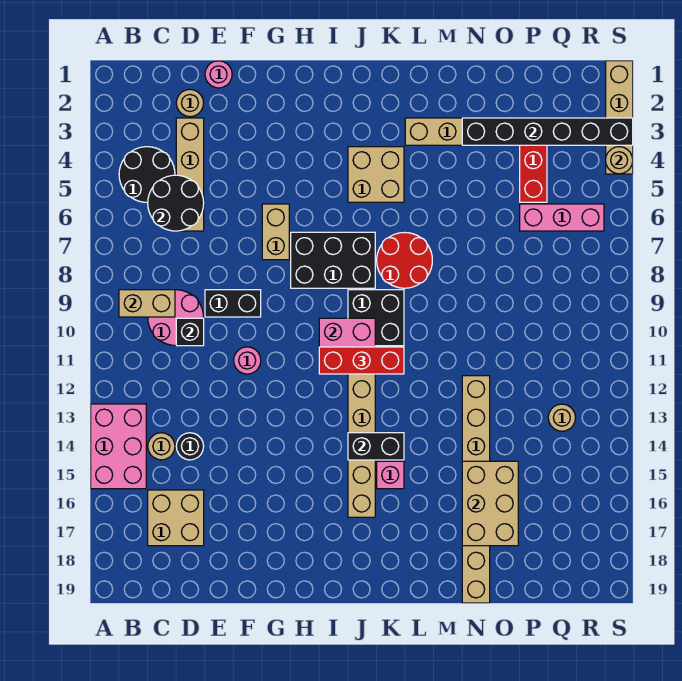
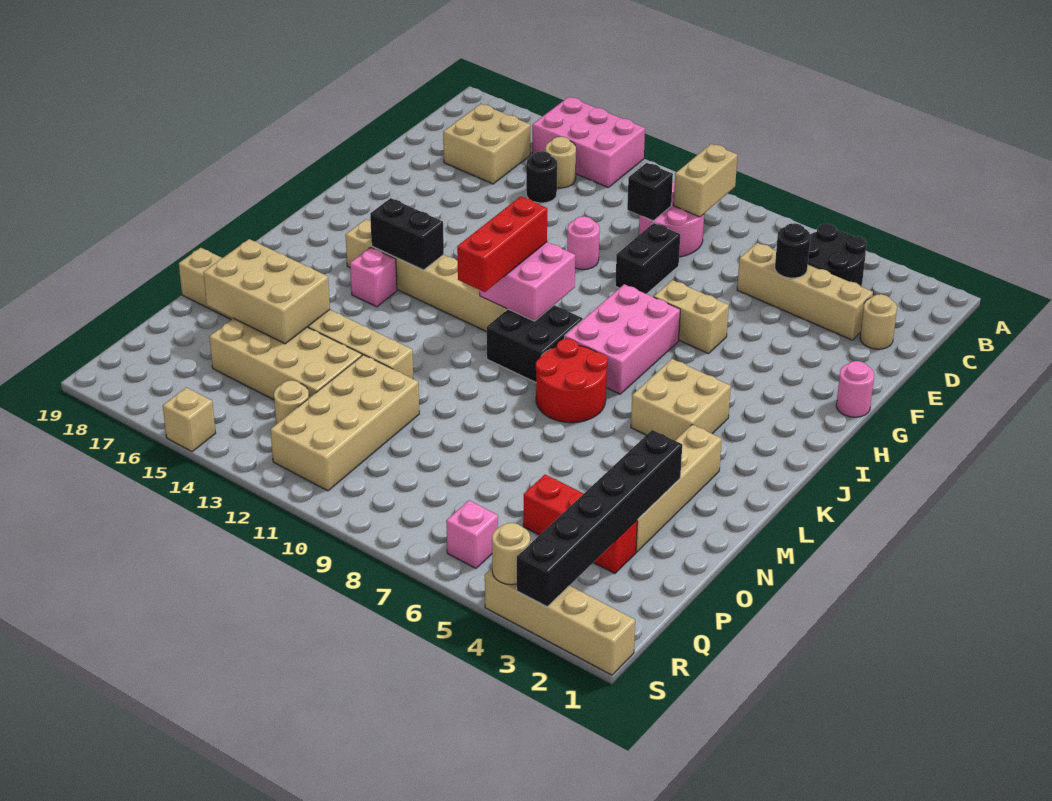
black round brick C5:D6 level 2 -> black round brick D5 level 2
pink round brick E1 level 1 -> pink round brick G1 level 1
black brick H7:J8 level 1 -> pink brick H7:J8 level 1
black brick J14:K14 level 2 -> black brick J14:J15 level 2
none -> tan brick O11:R12 level 1
none -> tan brick O13:P16 level 1
pink brick P6:R6 level 1 -> pink brick R6 level 1
none -> tan brick S15 level 1

